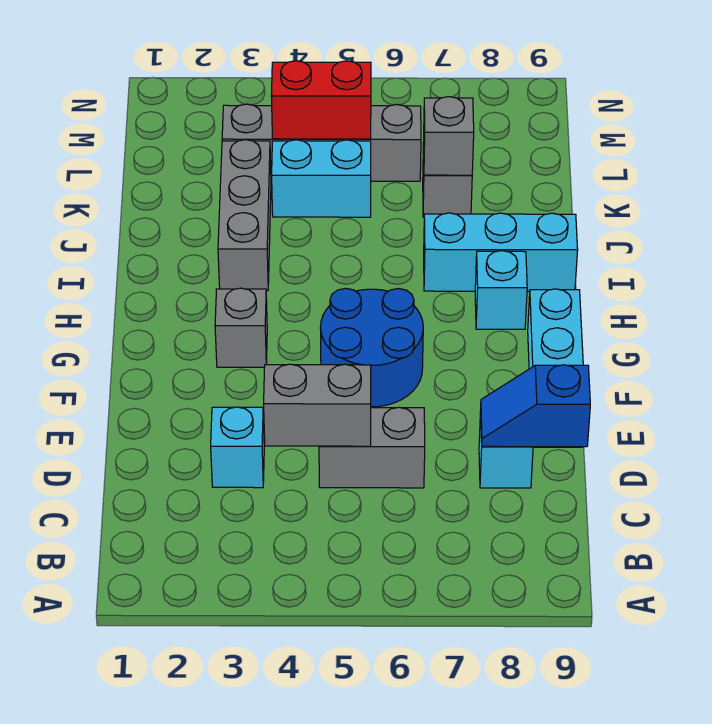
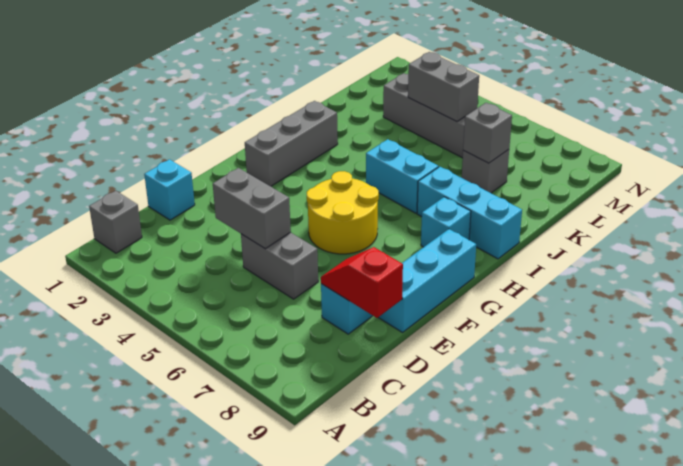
cyan brick D3 level 1 -> cyan brick D1 level 1
blue slope D8:D9 level 2 top 9 -> red slope D8:D9 level 2 top 9
blue round brick F5:G6 level 1 -> yellow round brick F5:G6 level 1
grey brick G3 level 1 -> grey brick B1 level 1
grey brick I3:K3 level 1 -> grey brick G2:I2 level 1
cyan brick K4:K5 level 1 -> cyan brick I5:I6 level 1
red brick L4:L5 level 2 -> grey brick L4:L5 level 2

